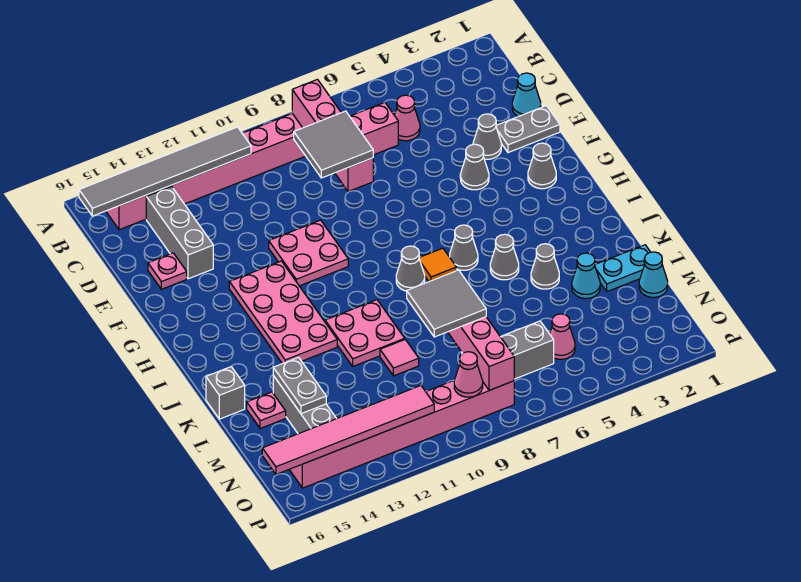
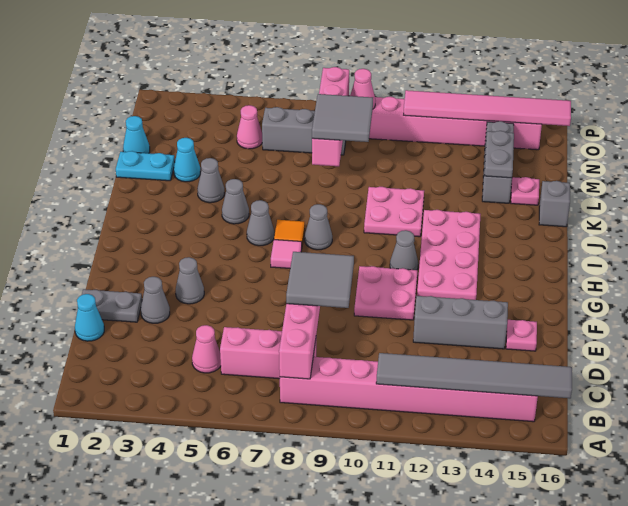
grey brick C14:E14 level 1 -> grey brick E12:E14 level 1
grey cone G2 level 1 -> grey cone H11 level 1
pink tile L10 level 1 -> pink tile H7 level 1

